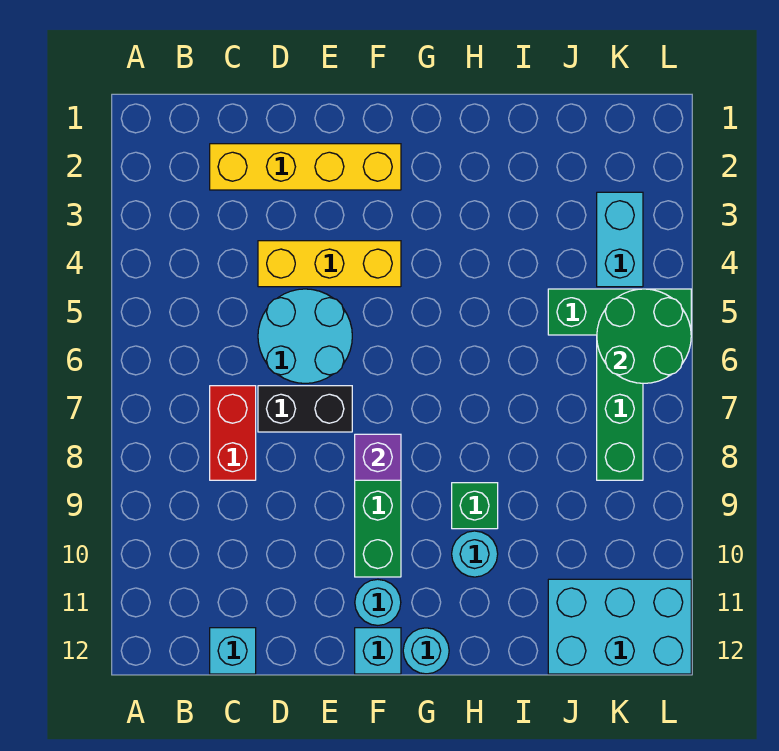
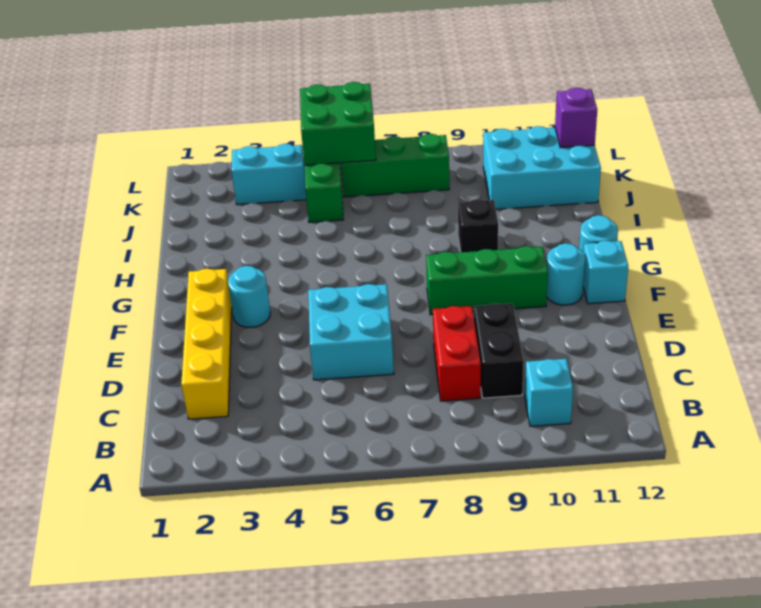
red brick C7:C8 level 1 -> red brick C8:D8 level 1
cyan brick C12 level 1 -> cyan brick B10 level 1
yellow brick D4:F4 level 1 -> none
cyan round brick D5:E6 level 1 -> cyan brick D5:E6 level 1
black brick D7:E7 level 1 -> black brick C9:D9 level 1
purple brick F8 level 2 -> purple brick K12 level 2
green brick H9 level 1 -> black brick H9 level 1
cyan round brick H10 level 1 -> cyan round brick F3 level 1
cyan brick J11:L12 level 1 -> cyan brick J10:K12 level 1
green round brick K5:L6 level 2 -> green brick K5:L6 level 2

